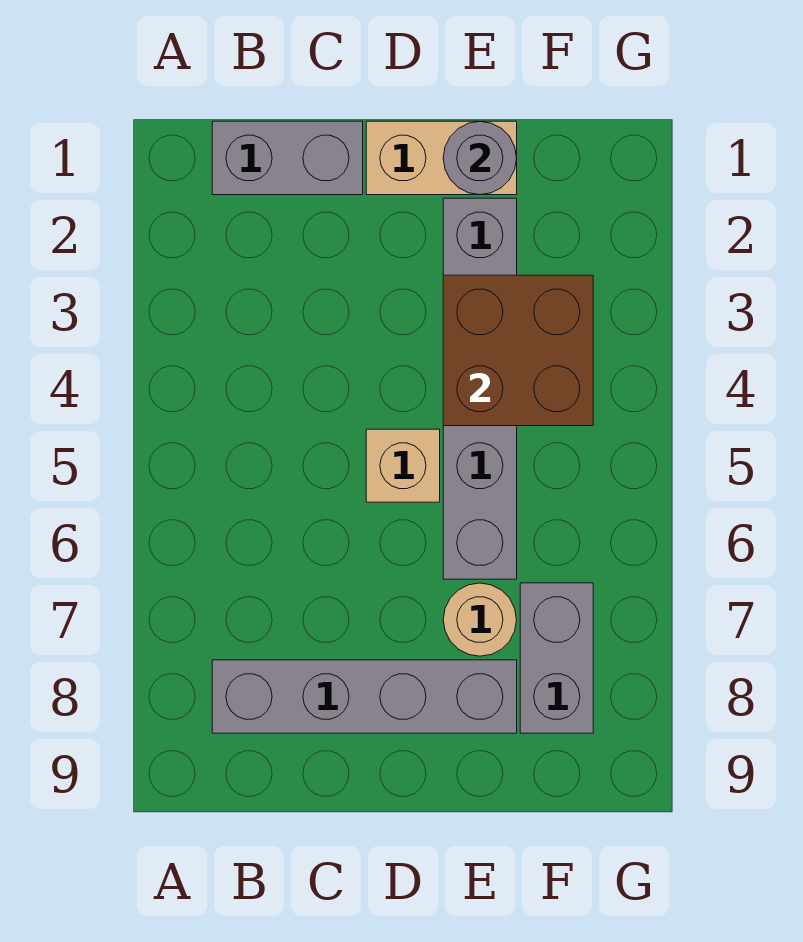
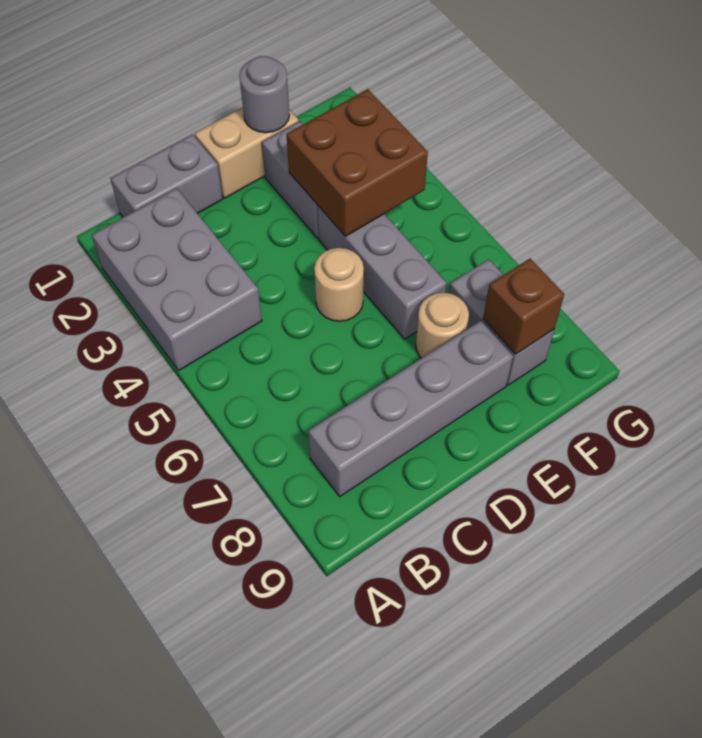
none -> grey brick A2:B4 level 1
tan brick D5 level 1 -> tan round brick D5 level 1
none -> brown brick F8 level 2

